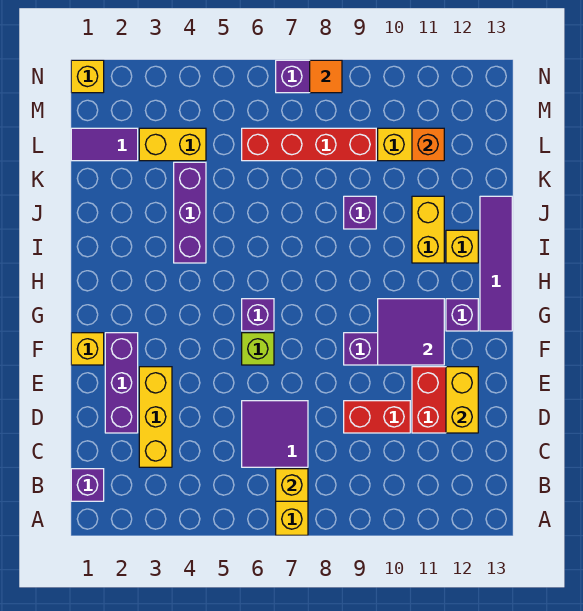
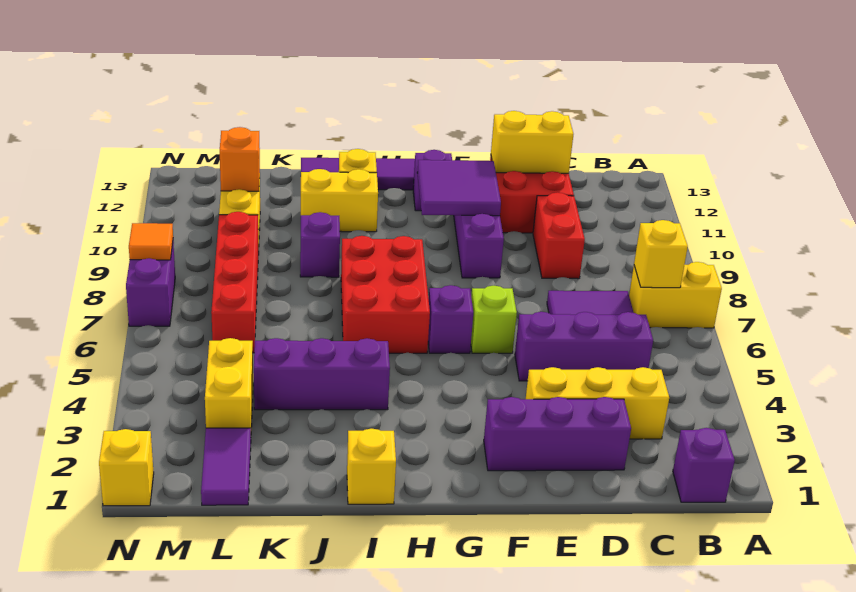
none -> purple brick C5:E5 level 1
yellow brick F1 level 1 -> yellow brick I1 level 1
none -> red brick H6:I8 level 1

